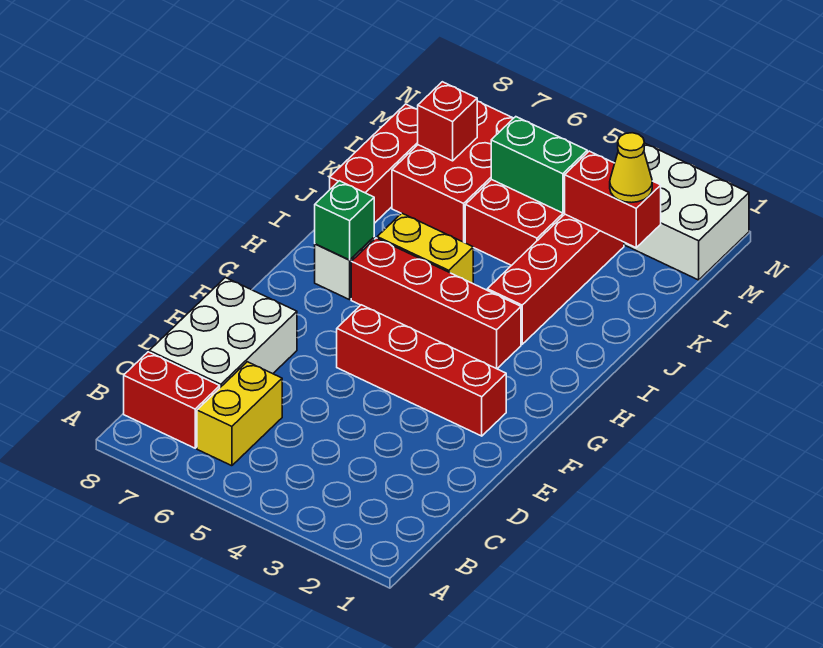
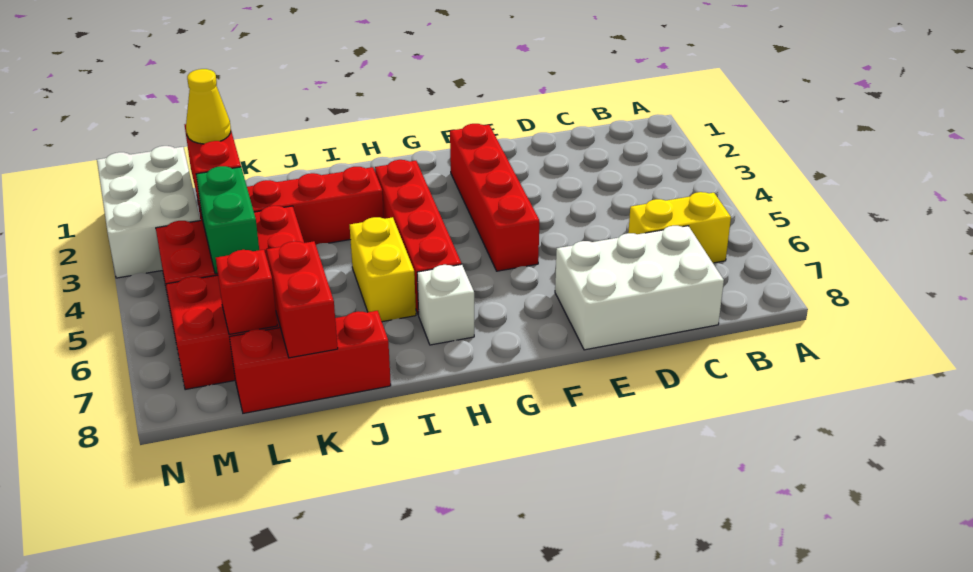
red brick B7:B8 level 1 -> red brick K7:K8 level 2
green brick H7 level 2 -> none

